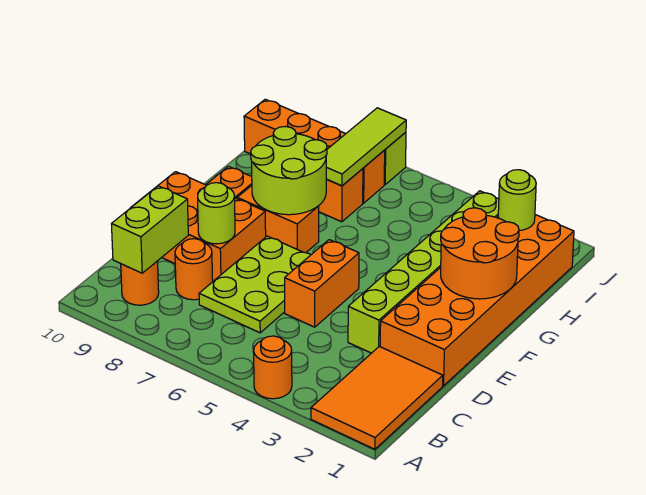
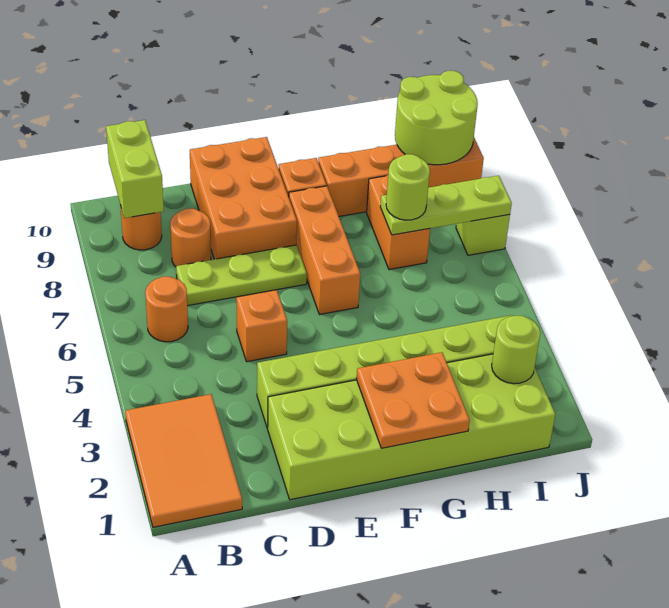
orange tile A1:C2 level 1 -> orange tile A1:B3 level 1
orange round brick A4 level 1 -> orange round brick B6 level 1
lime brick B9:C9 level 2 -> lime brick B9:B10 level 2
lime plate C6:E7 level 1 -> lime plate C7:E7 level 1
orange brick D1:I2 level 1 -> lime brick D1:I2 level 1
orange brick D5:E5 level 1 -> orange brick D5 level 1
lime round brick D8 level 2 -> lime round brick H7 level 3
orange round brick F1:G2 level 2 -> orange plate F1:G2 level 2
orange brick F7:F8 level 1 -> orange brick F6:F8 level 1
lime round brick F7:G8 level 2 -> lime round brick I9:J10 level 2
lime tile H7:J7 level 2 -> lime plate H7:J7 level 2
orange brick I7:I10 level 1 -> orange brick G9:J9 level 1

